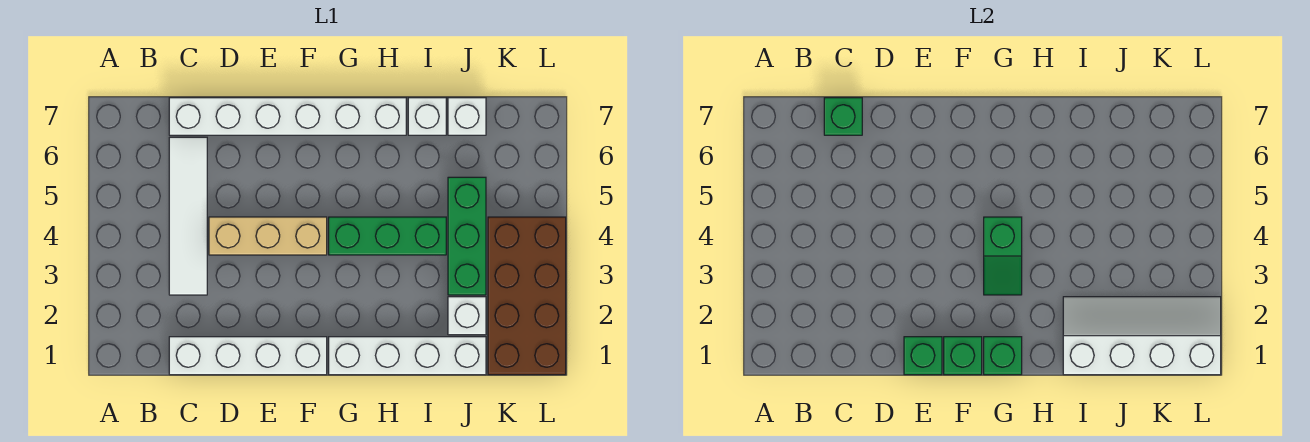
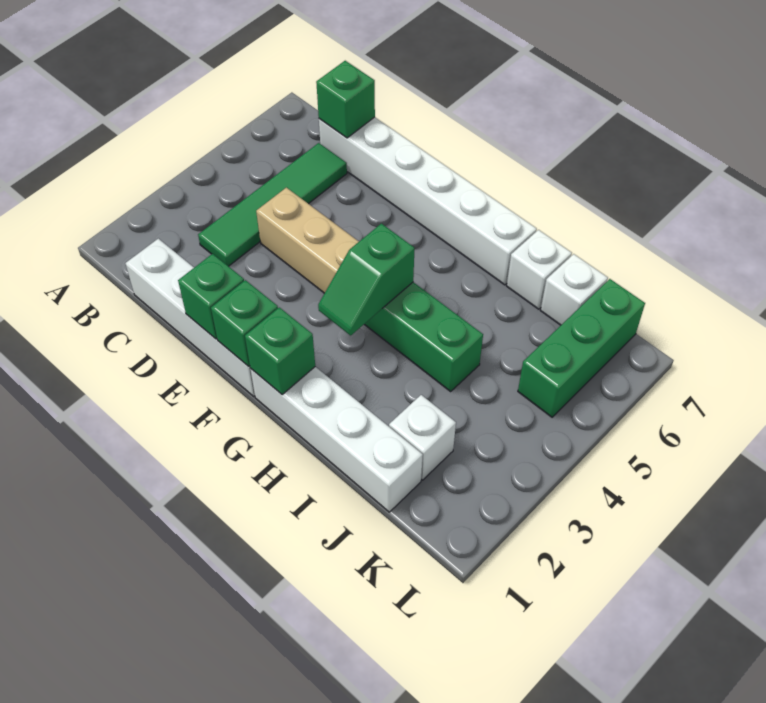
white tile C3:C6 level 1 -> green tile C3:C6 level 1
white slope I1:L2 level 2 top 1 -> none
green brick J3:J5 level 1 -> green brick K5:K7 level 1
brown brick K1:L4 level 1 -> none

